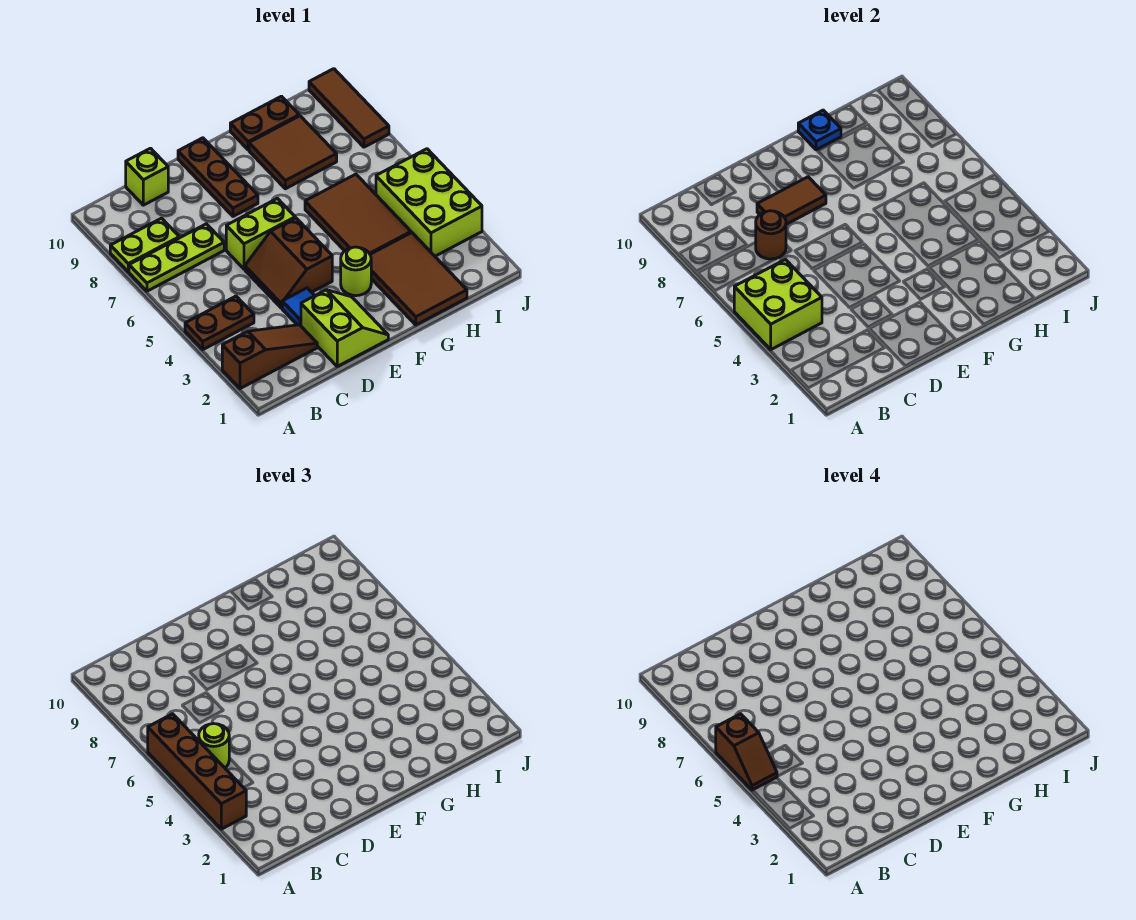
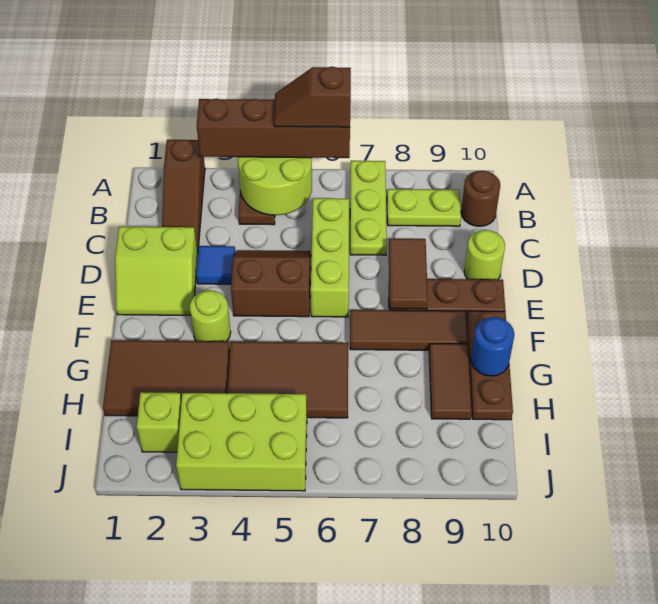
lime brick A4:B5 level 2 -> lime round brick A4:B5 level 2
lime plate A8:B8 level 1 -> lime plate B8:B9 level 1
lime round brick B5 level 3 -> lime round brick D10 level 1
brown round brick C7 level 2 -> brown round brick B10 level 1
lime brick C10 level 1 -> lime brick I2 level 1
lime brick D6:E6 level 1 -> lime brick C6:E6 level 1
brown tile G8:H9 level 1 -> brown tile G9:H9 level 1
brown plate G10:H10 level 1 -> brown plate F10:H10 level 1
blue plate G10 level 2 -> blue round brick G10 level 2
brown tile J8:J10 level 1 -> brown tile F7:F9 level 1

